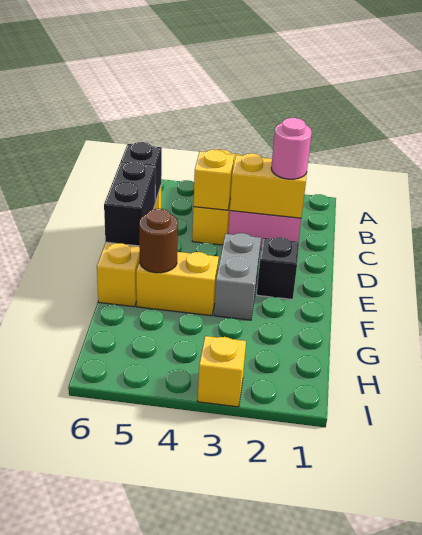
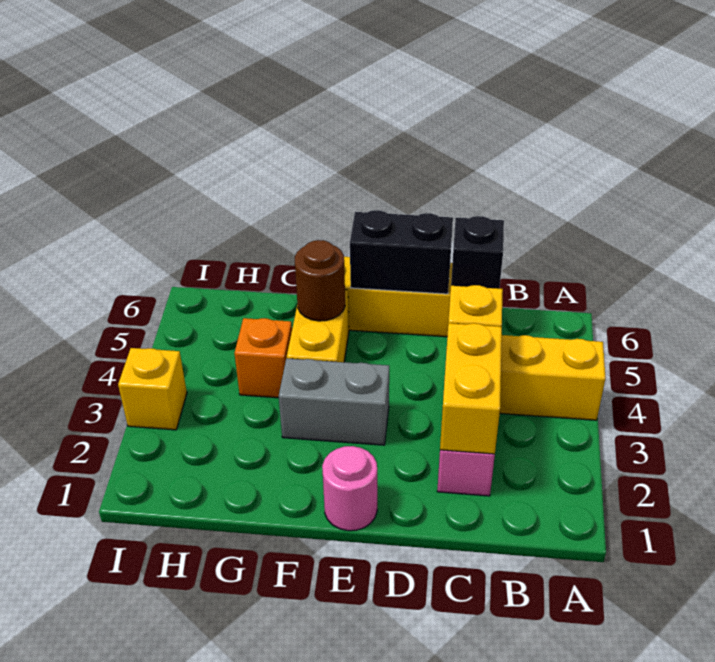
pink round brick C2 level 3 -> pink round brick E1 level 1
black brick E2 level 1 -> none
none -> orange brick G4 level 1

